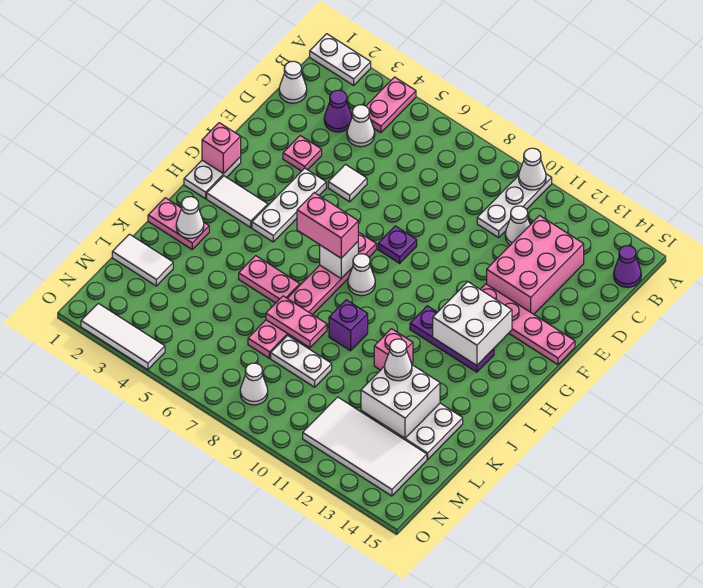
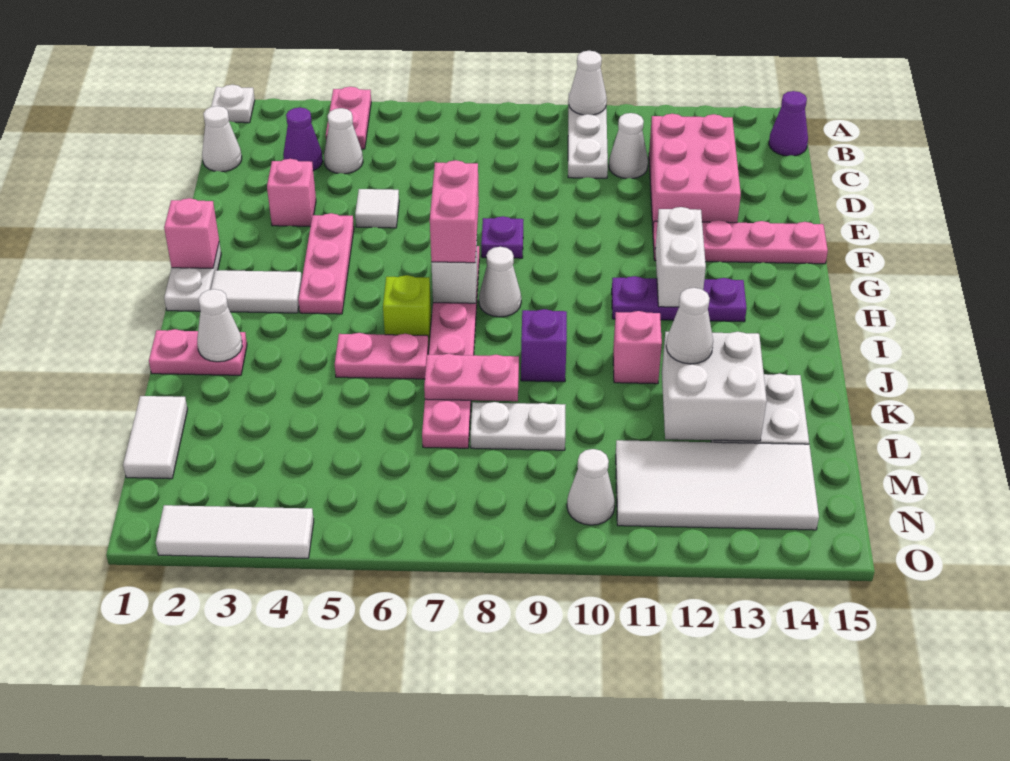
white plate A1:A2 level 1 -> white plate A1 level 1
pink plate E3 level 1 -> pink brick E3 level 1
white plate F4:H4 level 1 -> pink plate F4:H4 level 1
white brick G12:H13 level 2 -> white brick G12:H12 level 2
pink brick H6:H7 level 3 -> pink brick G7:H7 level 3
none -> lime brick I6 level 1
white tile L1:L2 level 1 -> white tile L1:M1 level 1
white cone N8 level 1 -> white cone N10 level 1

